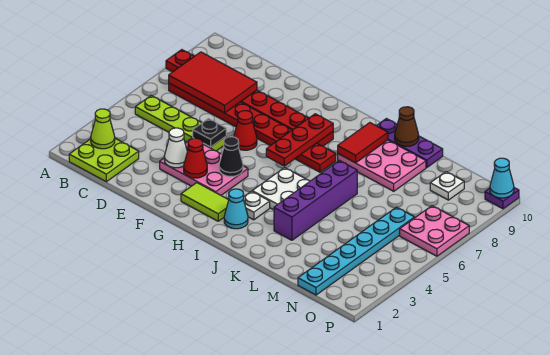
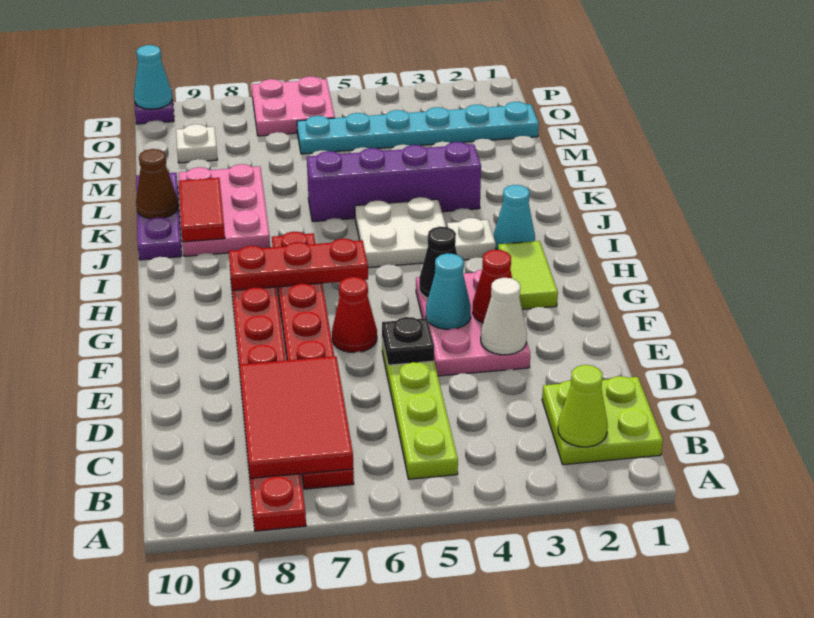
none -> cyan cone F4 level 2
red tile J8:J9 level 2 -> red tile J9:K9 level 2

